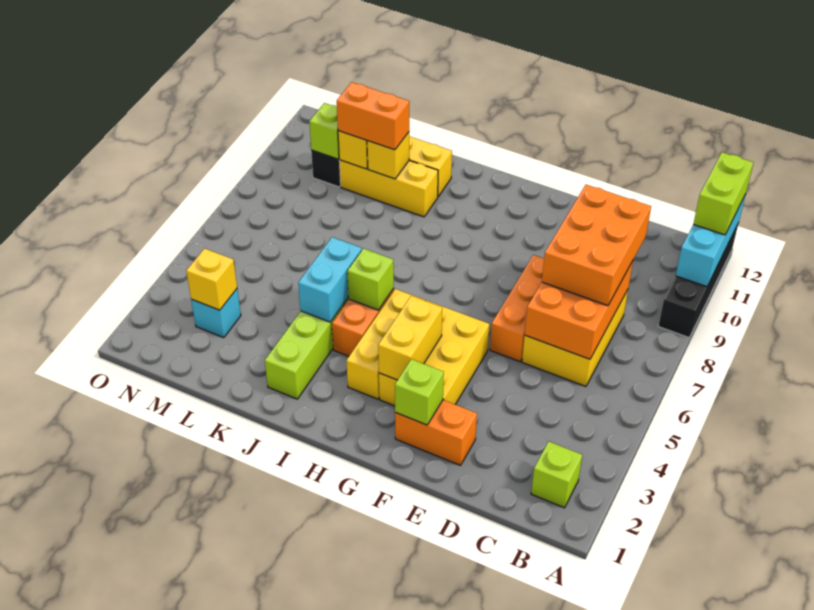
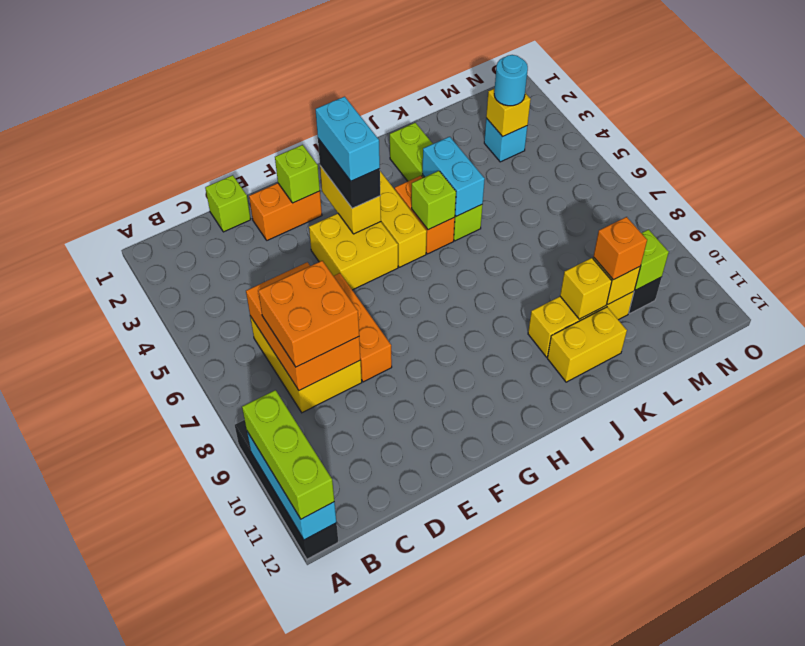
lime brick A11:A12 level 3 -> lime brick A10:A12 level 3
lime brick B2 level 1 -> lime brick D1 level 1
orange brick C7:D9 level 3 -> orange brick C7:D8 level 3
yellow brick F3:G5 level 1 -> yellow brick F4:G5 level 1
none -> black brick G3:G4 level 3
none -> cyan brick G3:G4 level 4
orange brick K10:L10 level 3 -> orange brick L10 level 3
none -> cyan round brick M3 level 3

